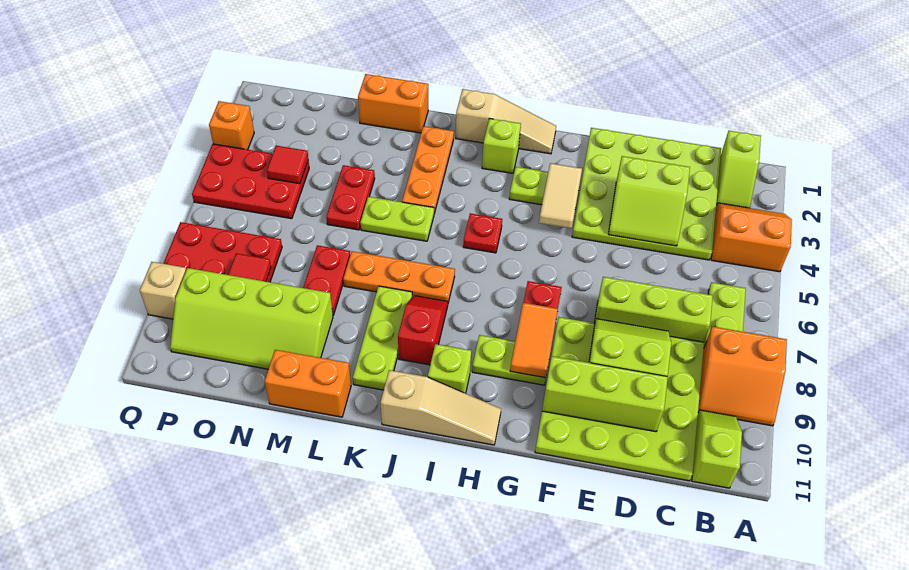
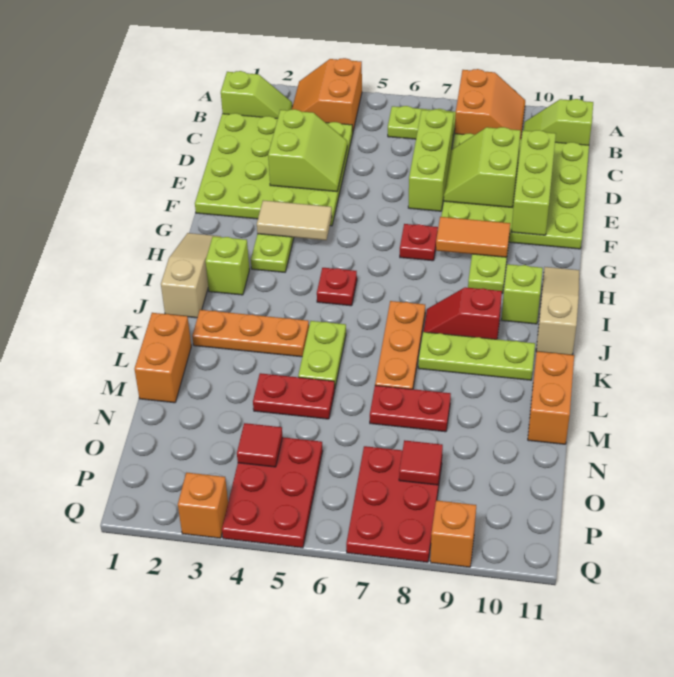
lime slope M9:P10 level 1 top 9 -> none
tan brick Q9 level 1 -> orange brick Q9 level 1

